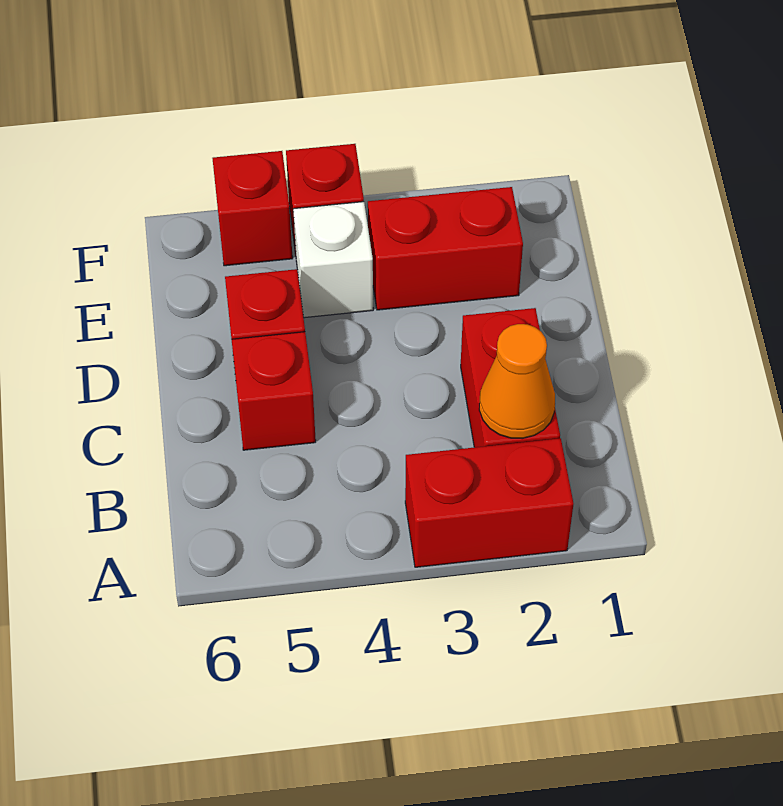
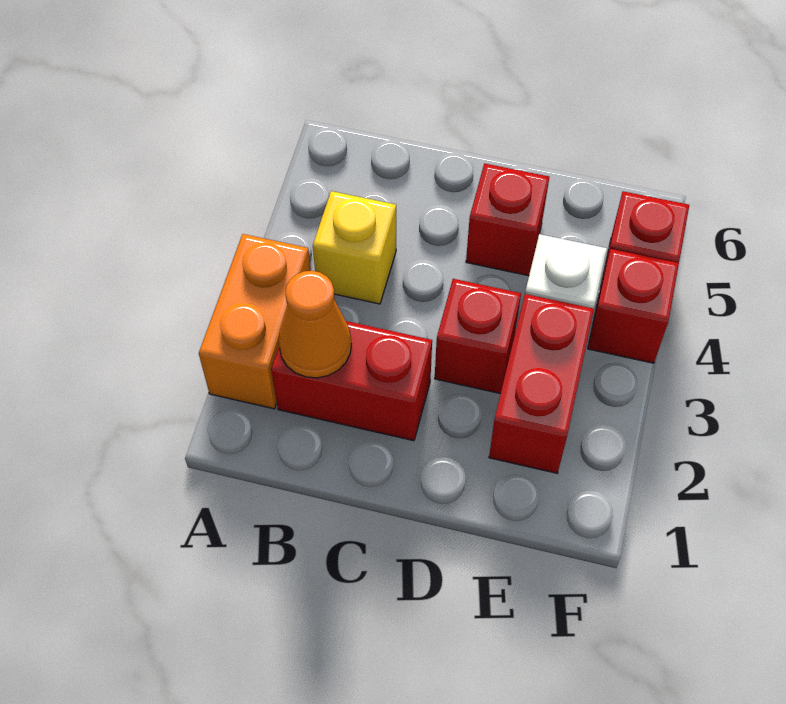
red brick A2:A3 level 1 -> orange brick A2:A3 level 1
none -> yellow brick B4 level 1
red brick C5 level 1 -> red brick D3 level 1

